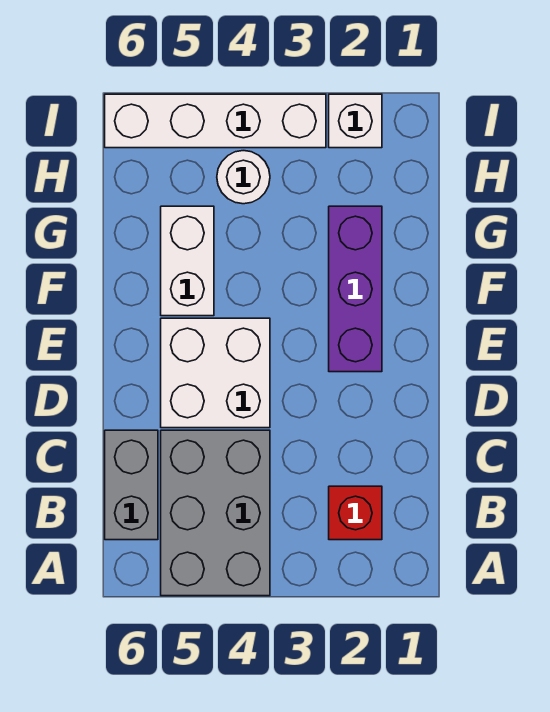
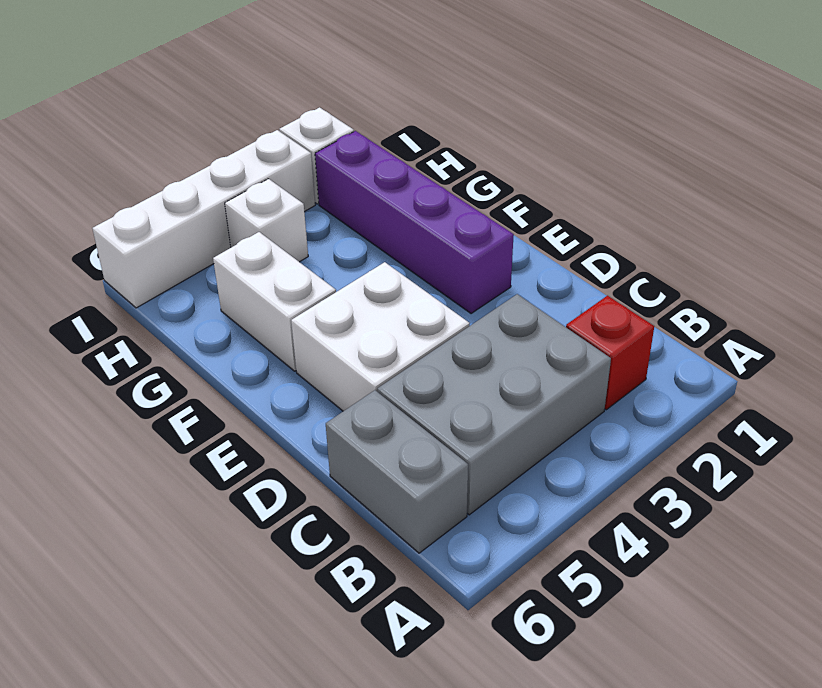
grey brick A4:C5 level 1 -> grey brick B3:C5 level 1
purple brick E2:G2 level 1 -> purple brick E2:H2 level 1
white round brick H4 level 1 -> white brick H4 level 1

